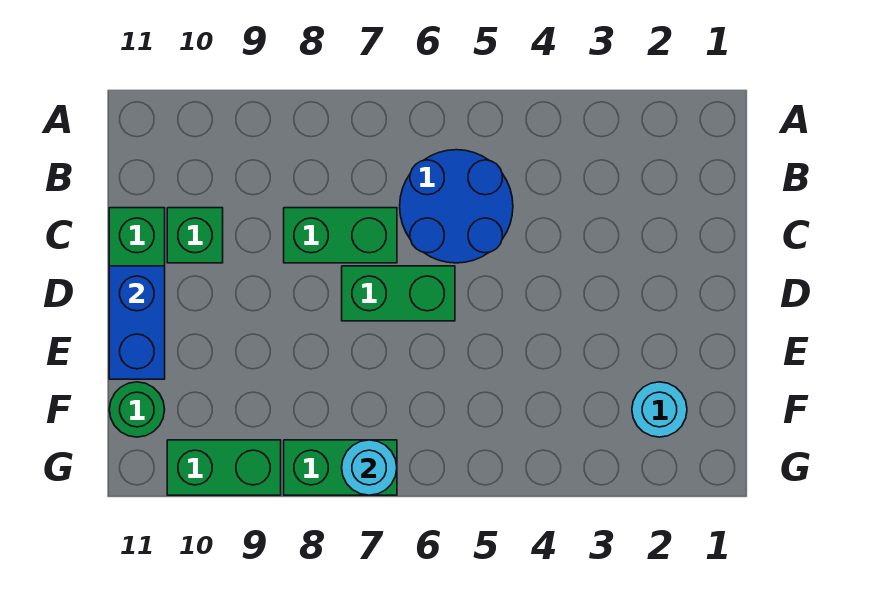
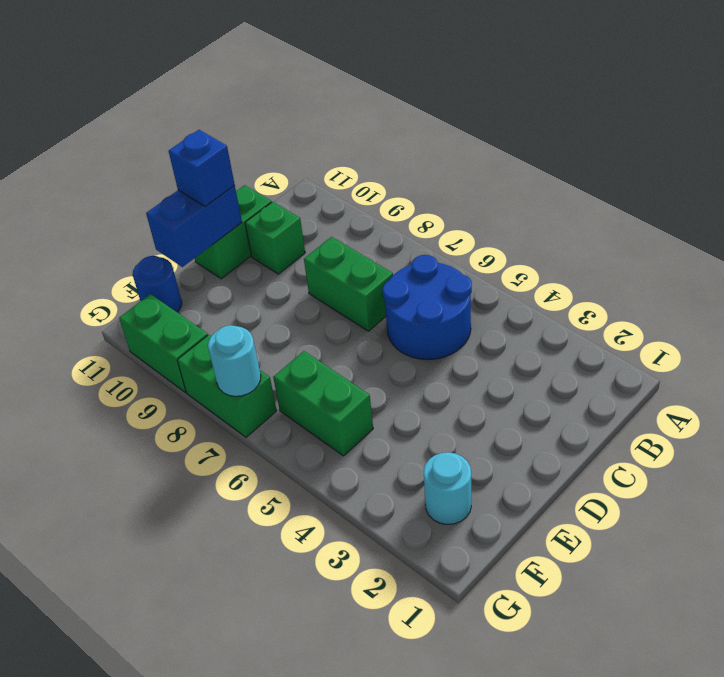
green brick D6:D7 level 1 -> green brick F5:F6 level 1
none -> blue brick D11 level 3
green round brick F11 level 1 -> blue round brick F11 level 1

